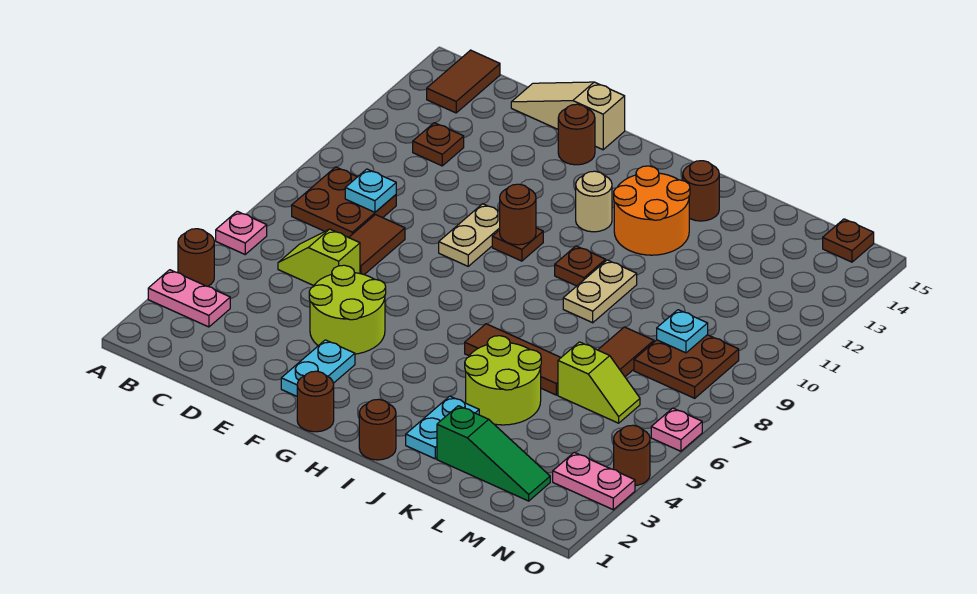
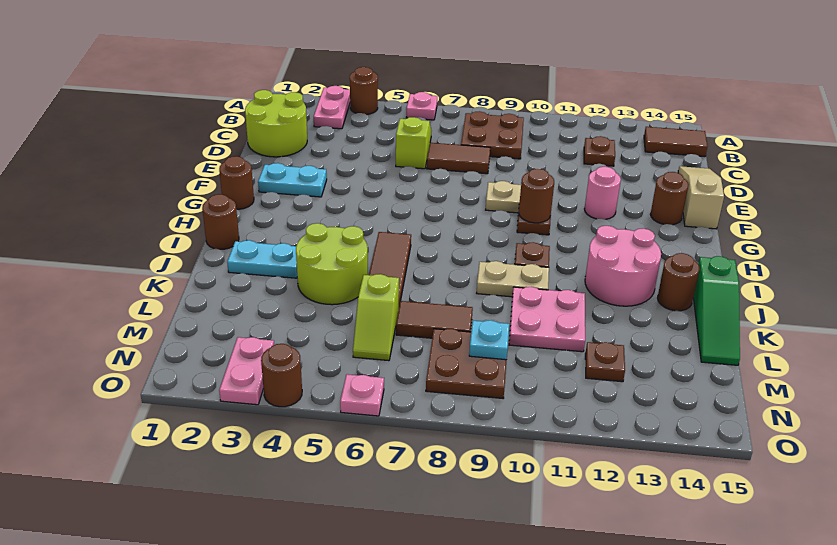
cyan plate C9 level 2 -> none
lime round brick E4:F5 level 1 -> lime round brick C1:D2 level 1
none -> pink round brick F12 level 1
tan round brick H12 level 1 -> none
orange round brick I12:J13 level 1 -> pink round brick I12:J13 level 1
green slope K2:M2 level 1 top K -> green slope J15:L15 level 1 top J
none -> pink plate K10:L11 level 1
brown plate N15 level 1 -> brown plate M12 level 1

